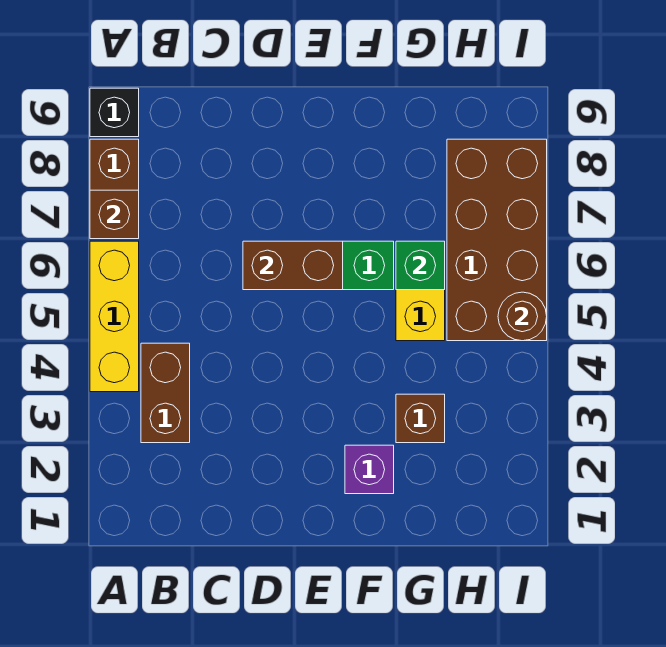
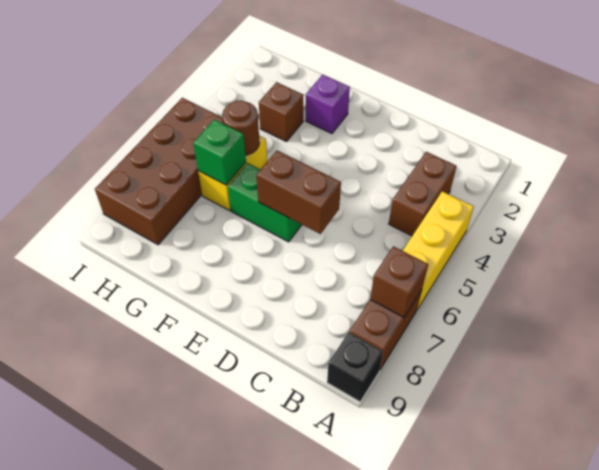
brown round brick I5 level 2 -> brown round brick G5 level 2

